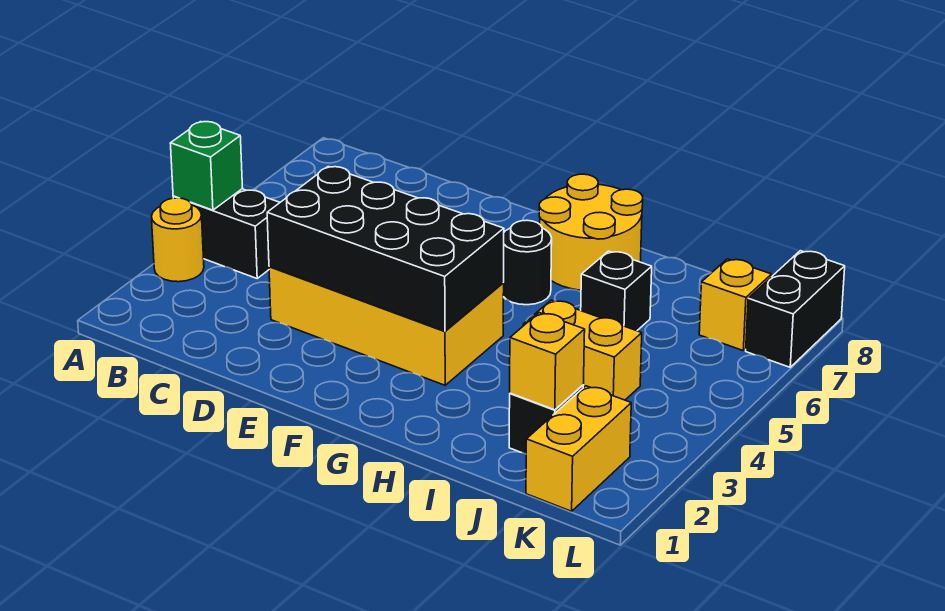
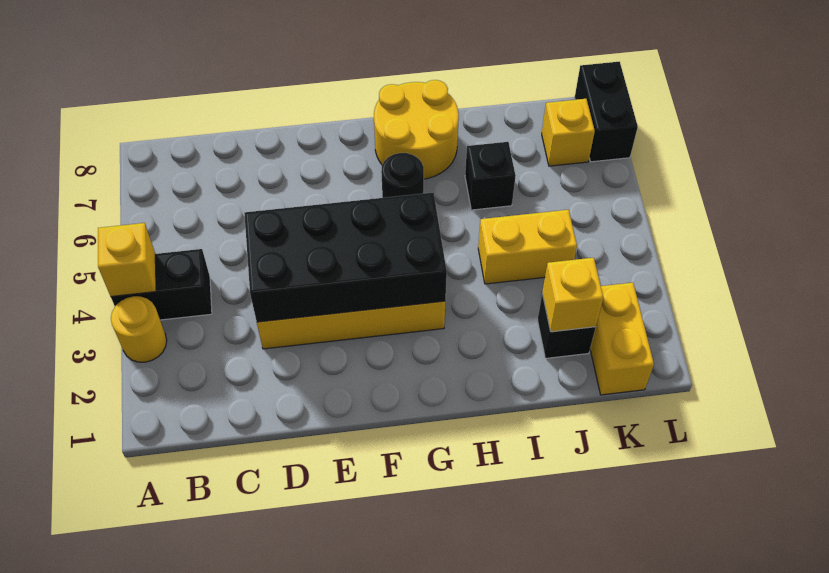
green brick A4 level 2 -> yellow brick A4 level 2

